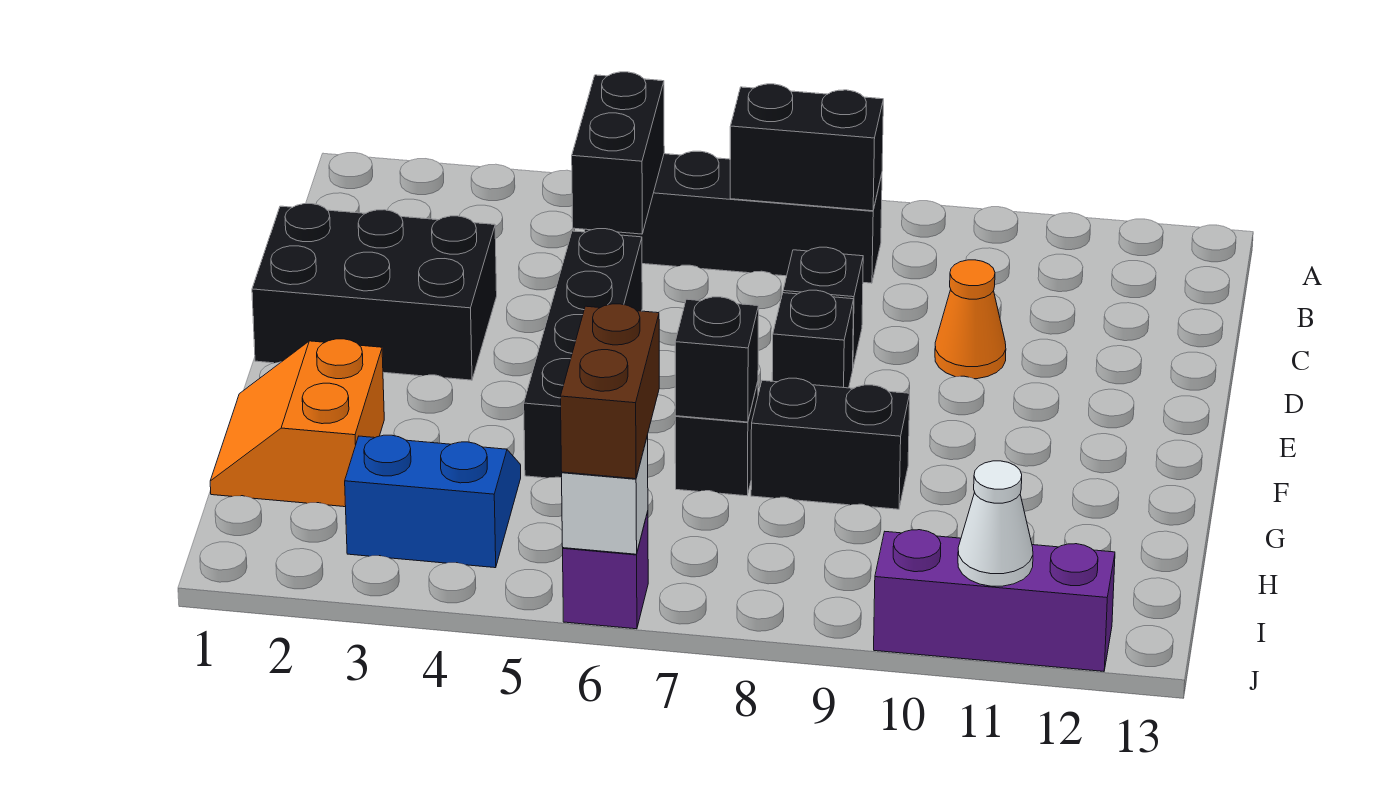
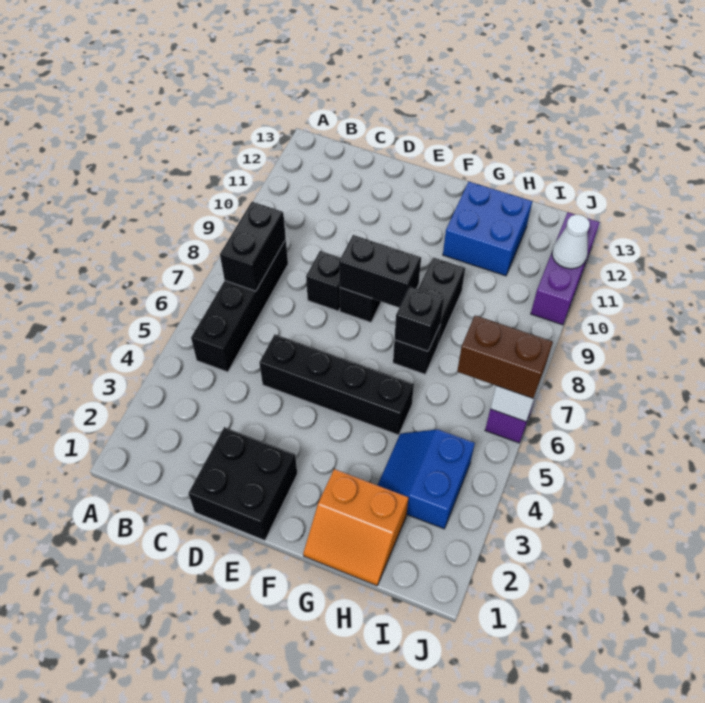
black brick B5:C5 level 2 -> black brick E8:F8 level 2
black brick D1:E3 level 1 -> black brick D1:E2 level 1
orange cone D10 level 1 -> none
none -> blue brick G11:H12 level 1

